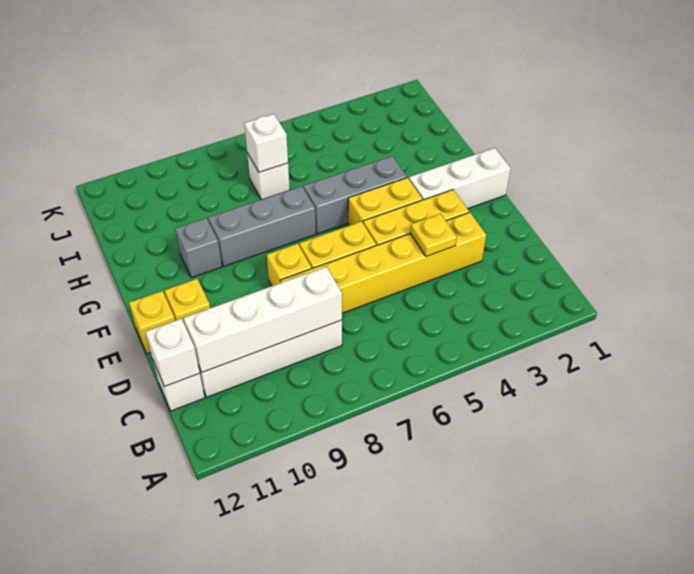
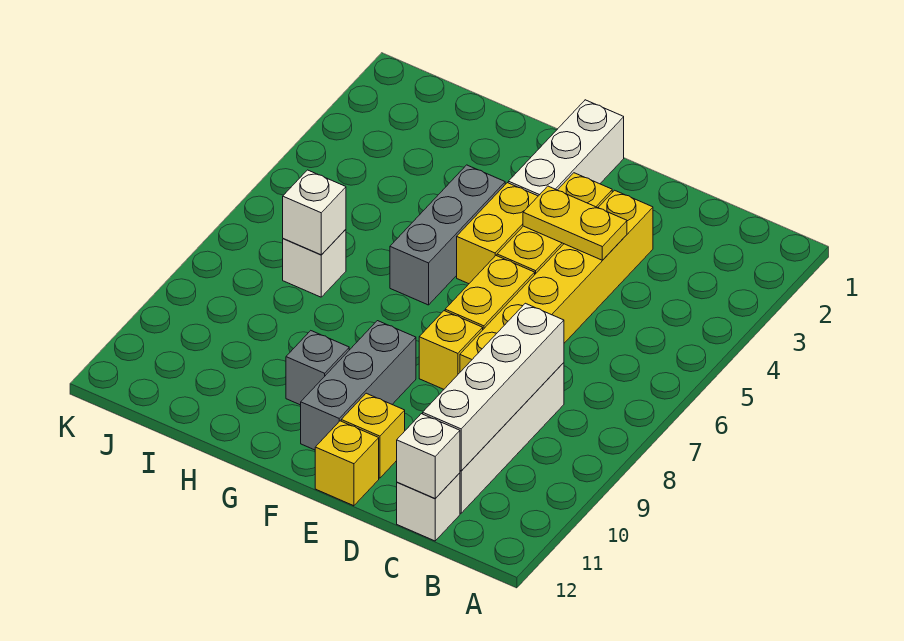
yellow plate D4 level 2 -> yellow plate D4:E4 level 2
grey brick G7:G9 level 1 -> grey brick F9:F11 level 1

